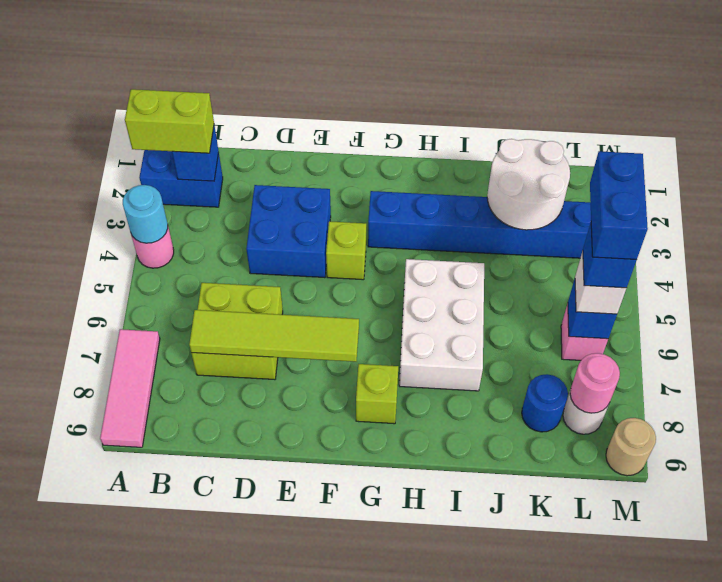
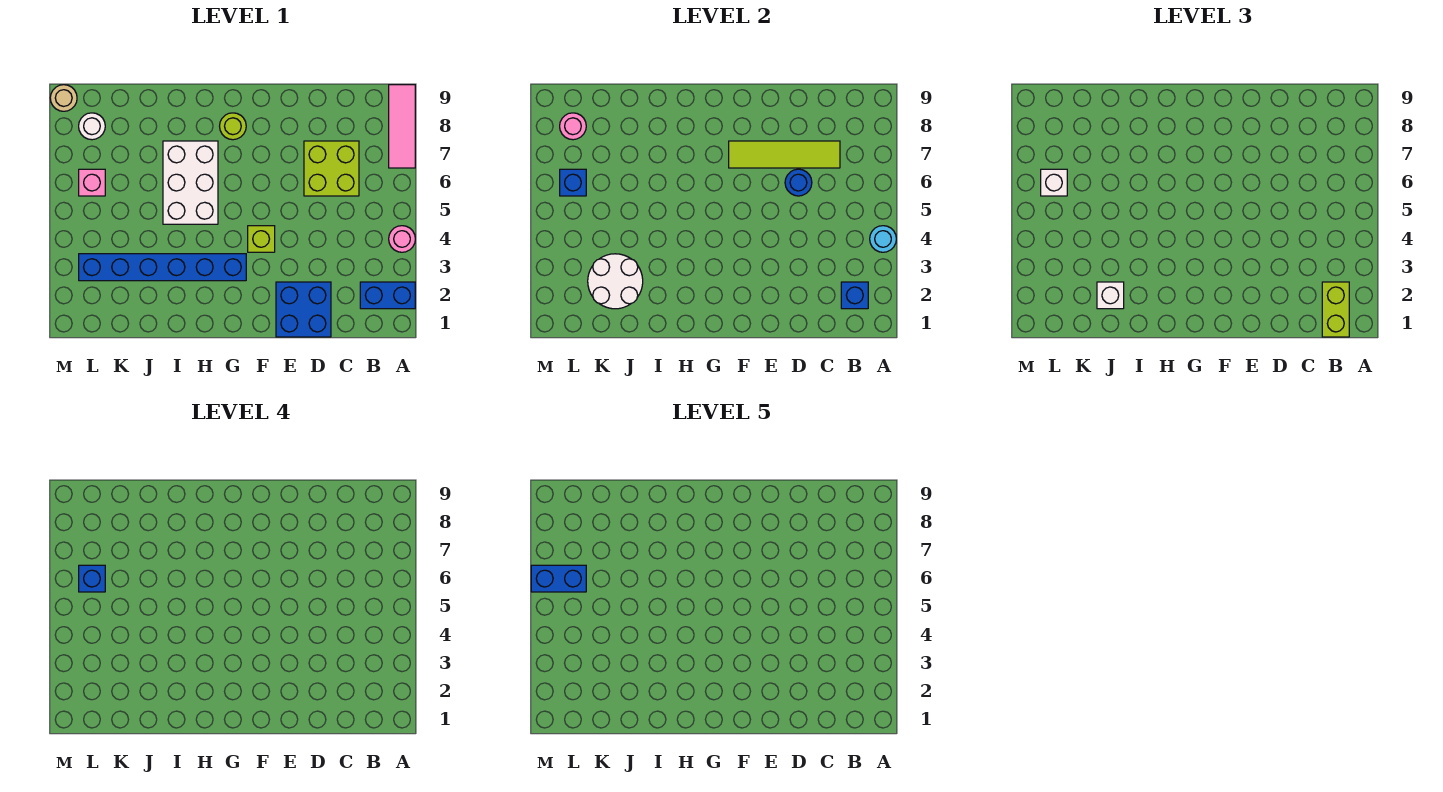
lime brick A2:B2 level 3 -> lime brick B1:B2 level 3
blue brick D3:E4 level 1 -> blue brick D1:E2 level 1
lime brick G8 level 1 -> lime round brick G8 level 1
none -> white brick J2 level 3
blue round brick K8 level 1 -> blue round brick D6 level 2
blue brick L5:L6 level 5 -> blue brick L6:M6 level 5

